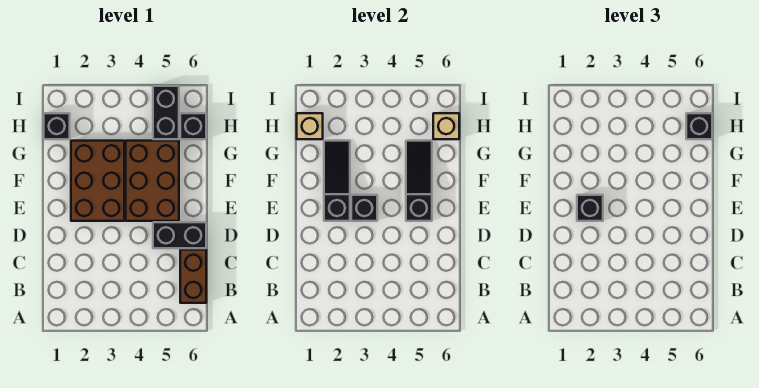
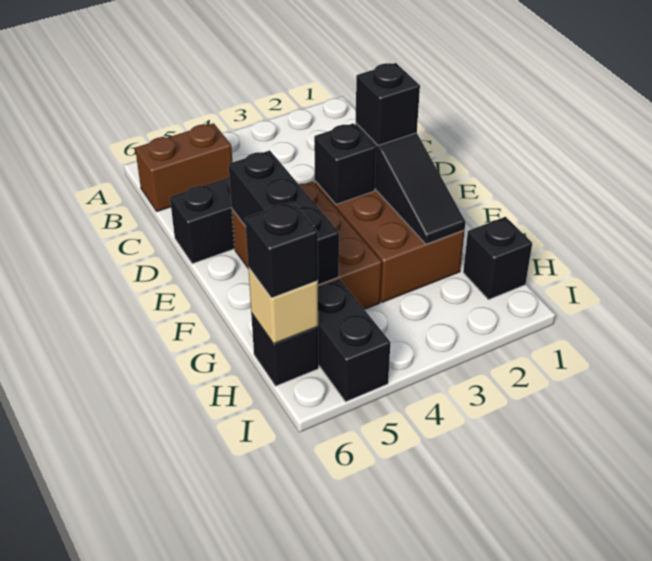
brown brick B6:C6 level 1 -> brown brick B5:B6 level 1
black slope E5:G5 level 2 top E -> black brick E5:G5 level 2
tan brick H1 level 2 -> none

